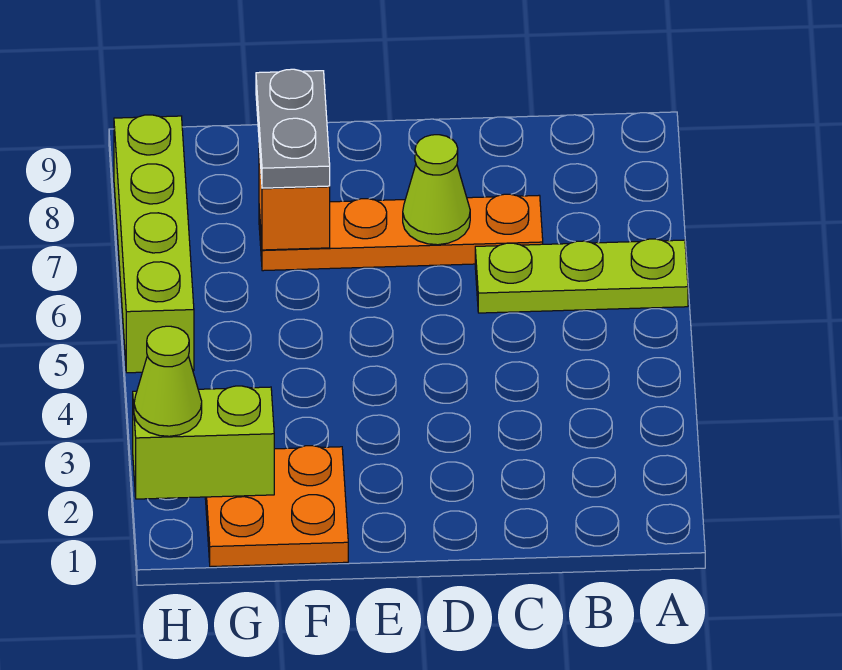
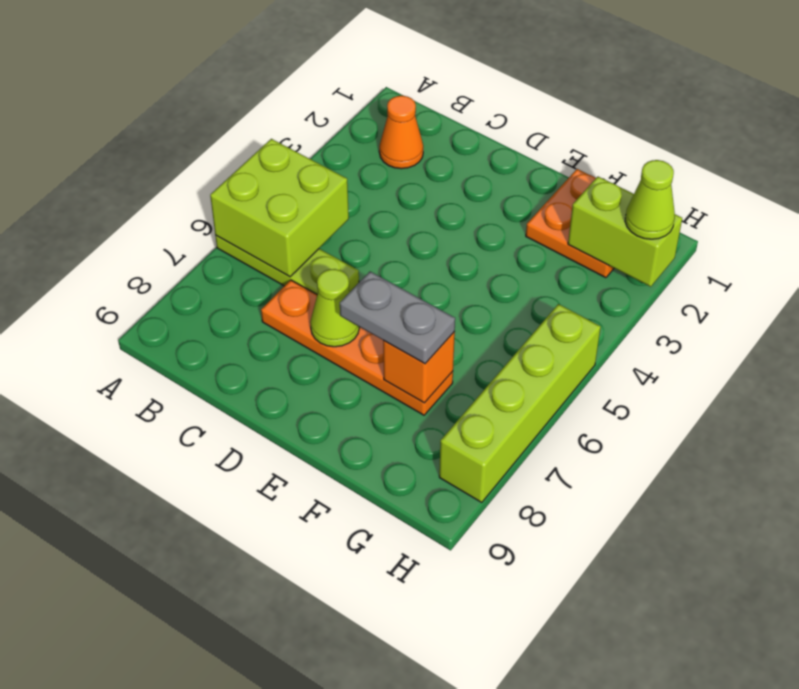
none -> lime brick A5:B6 level 2
none -> orange cone B2 level 1
grey plate F7:F8 level 3 -> grey plate E7:F7 level 3

